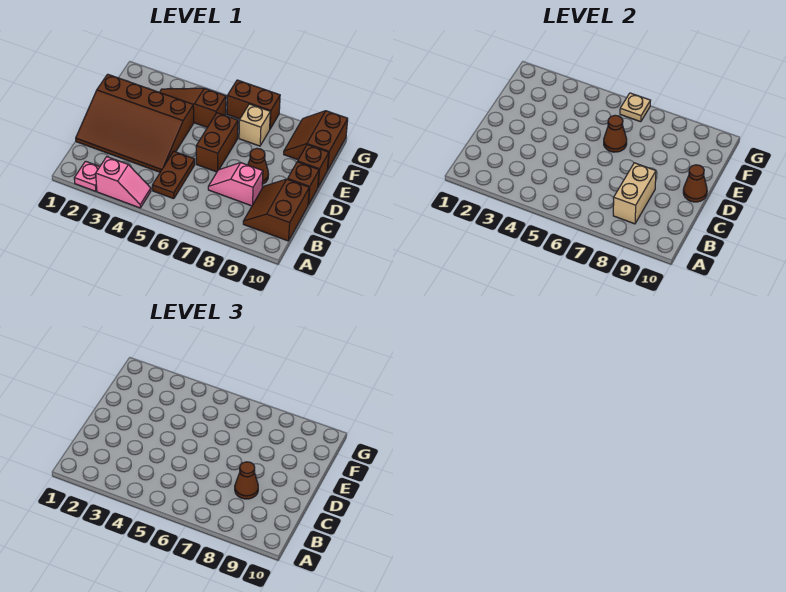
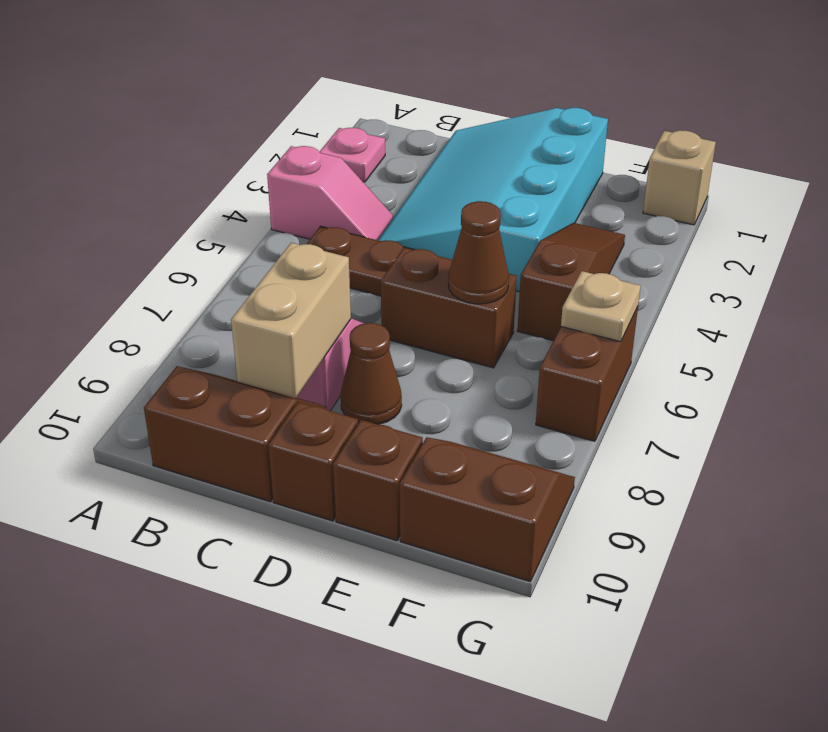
pink slope A3:A4 level 1 top 3 -> pink slope A4:B4 level 1 top A
tan brick B8:C8 level 2 -> tan brick C8:C9 level 2
brown slope C1:E4 level 1 top E -> cyan slope C1:E4 level 1 top E
brown cone C8 level 3 -> none
brown cone D10 level 2 -> none
tan brick F7 level 1 -> tan brick G1 level 1

